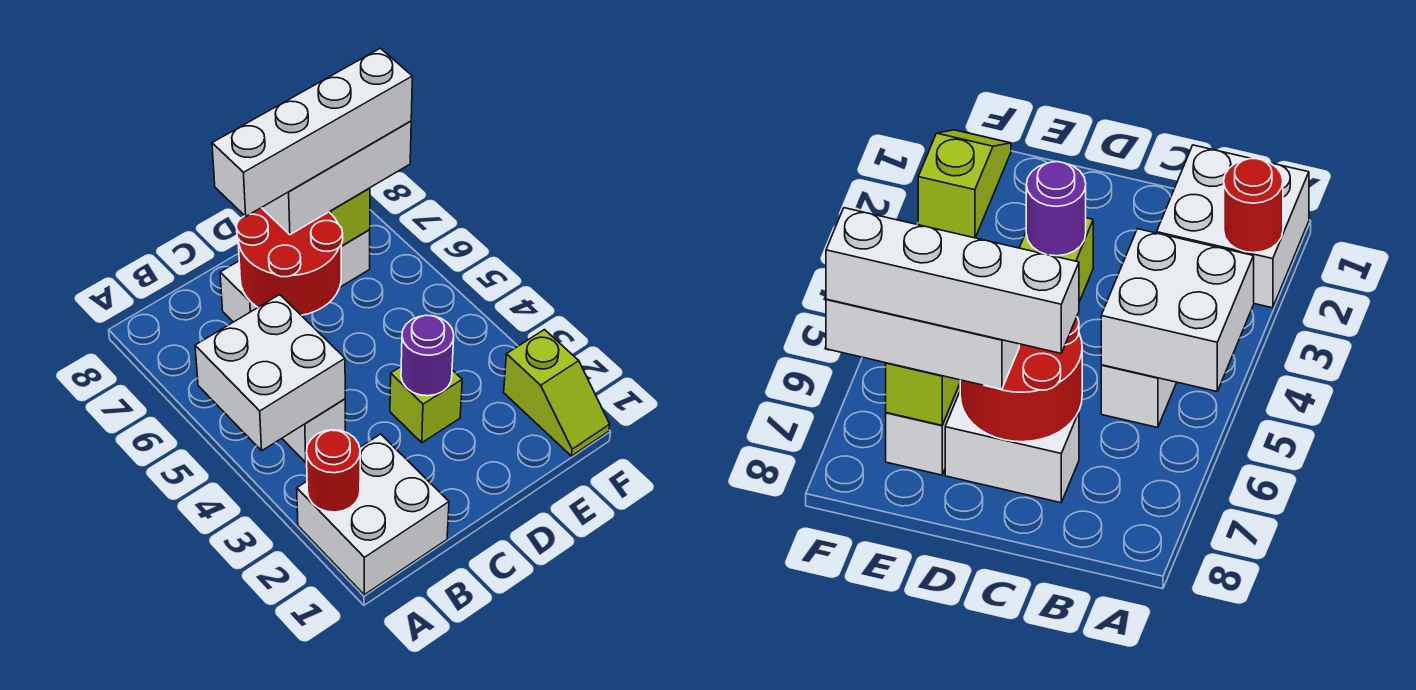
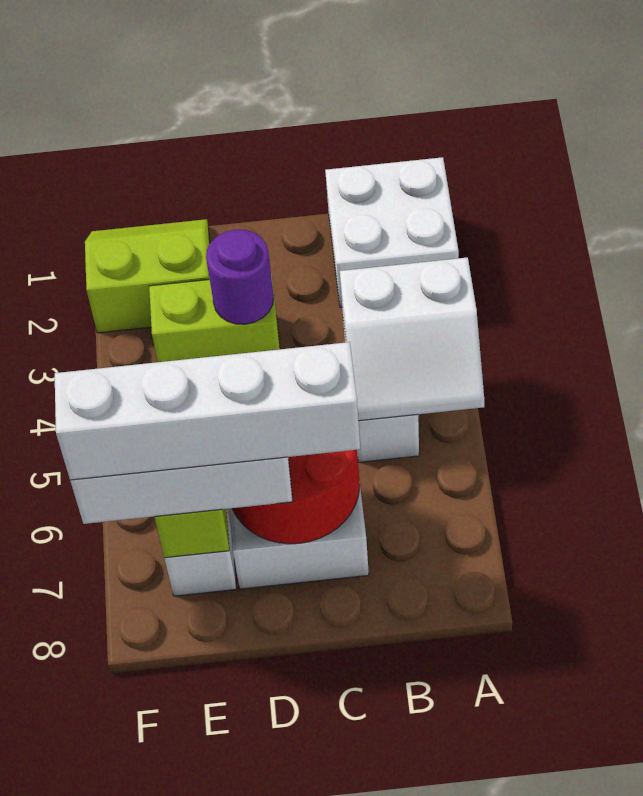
red round brick A2 level 2 -> none
white brick A4:B5 level 2 -> white slope A4:B5 level 2 top 4
lime brick D3 level 1 -> lime brick D3:E3 level 1
lime slope F1:F2 level 1 top 2 -> lime slope E1:F2 level 1 top 2

